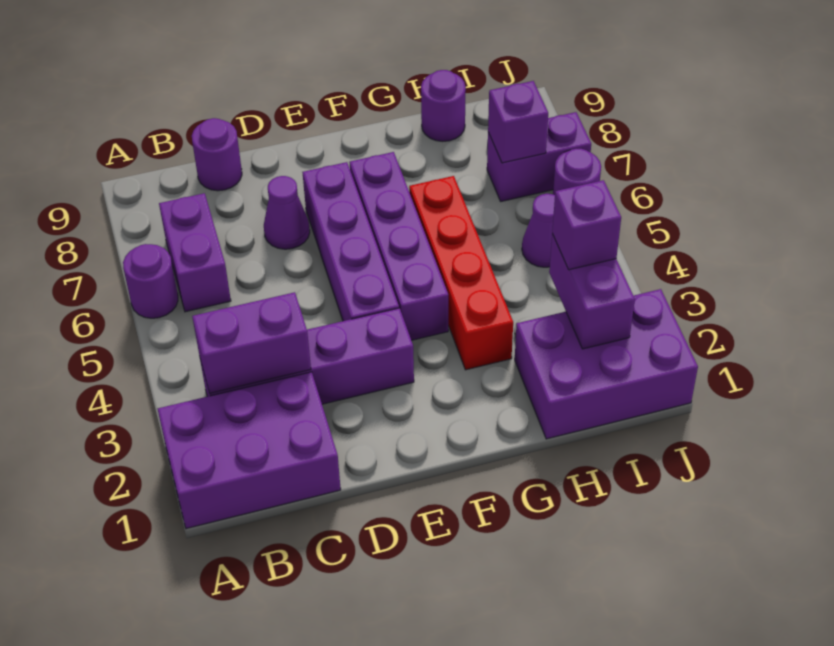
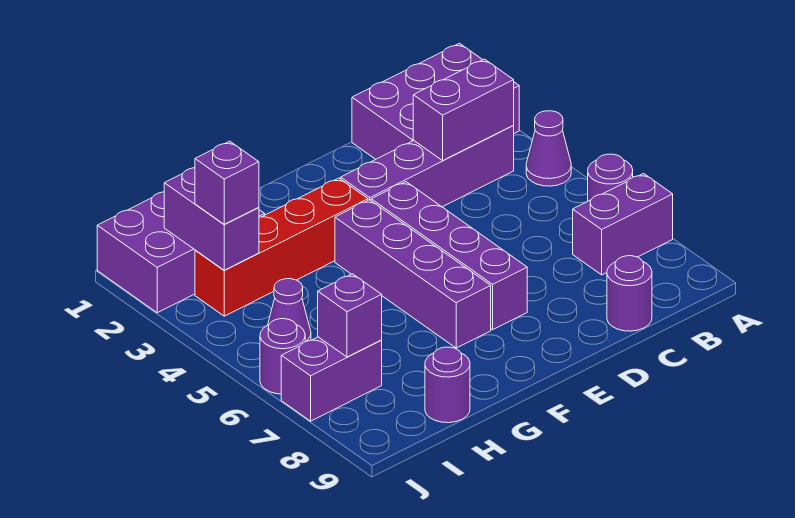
purple brick B6:B7 level 1 -> purple brick A7:B7 level 1
purple cone D7 level 1 -> purple cone A4 level 1
red brick G3:G6 level 1 -> red brick F3:I3 level 1

